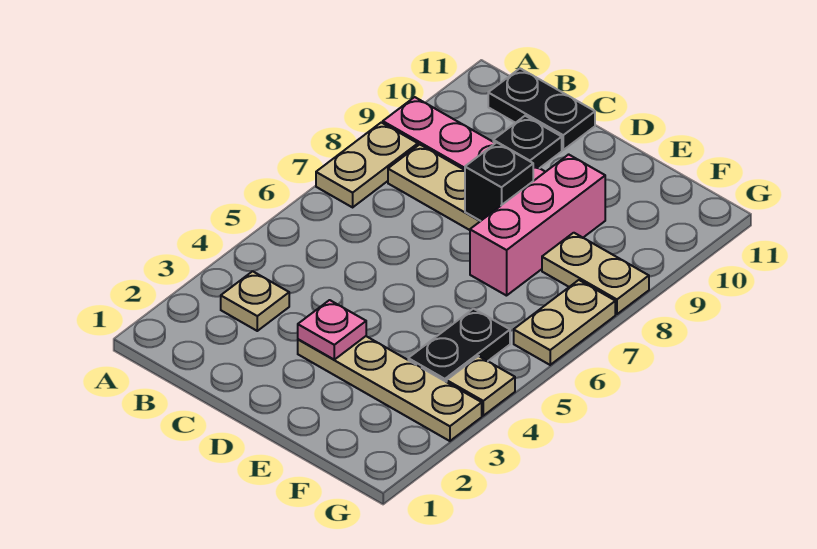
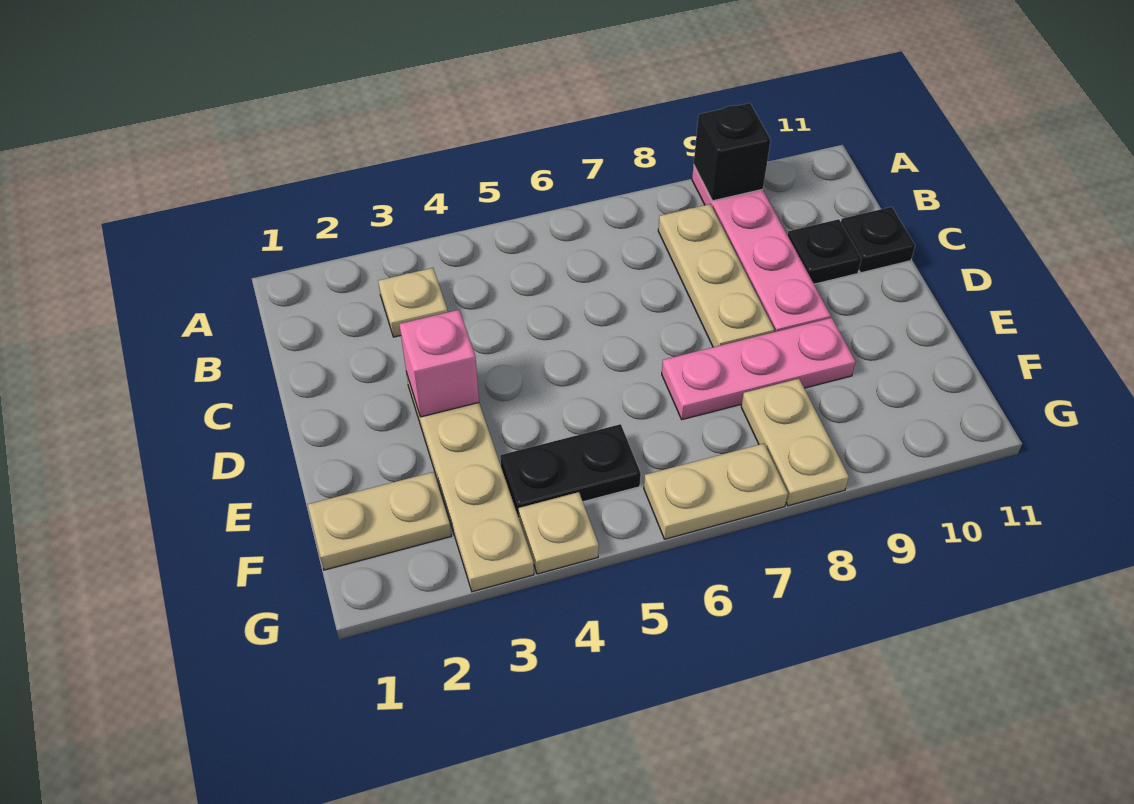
tan plate A7:A8 level 1 -> tan plate F1:F2 level 1
black plate B11:C11 level 1 -> black plate C11 level 1
pink plate D3 level 2 -> pink brick D3 level 2
black brick D8 level 2 -> black brick A9 level 2
pink brick E7:E9 level 1 -> pink plate E7:E9 level 1

